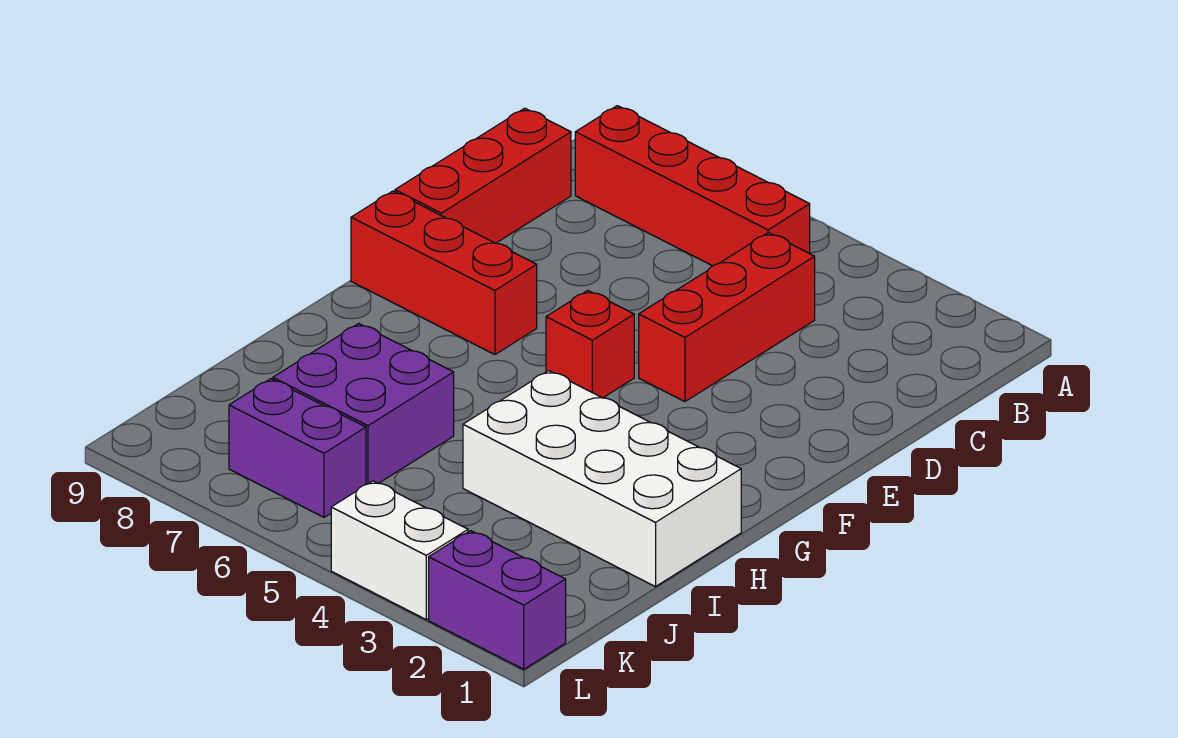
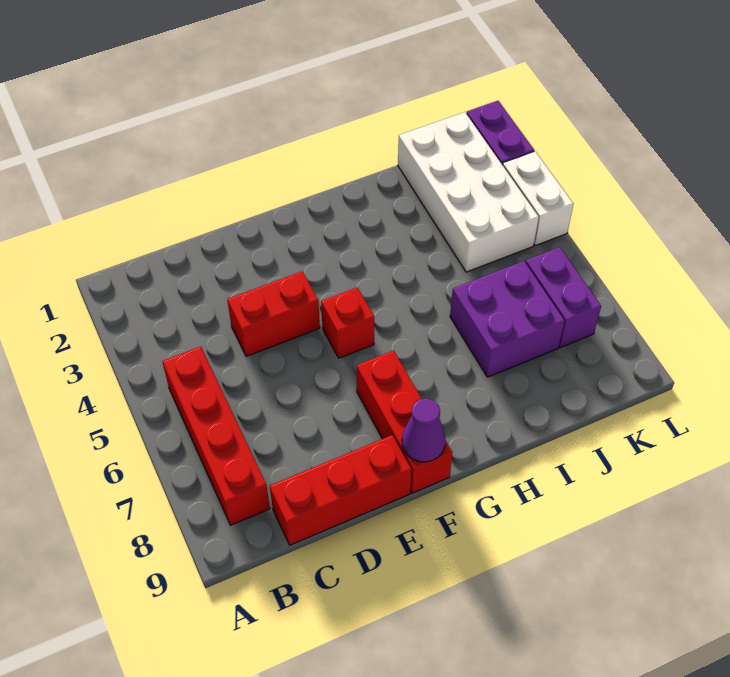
red brick C4:E4 level 1 -> red brick D4:E4 level 1
none -> purple cone F9 level 2
white brick H1:I4 level 1 -> white brick J1:K4 level 1

